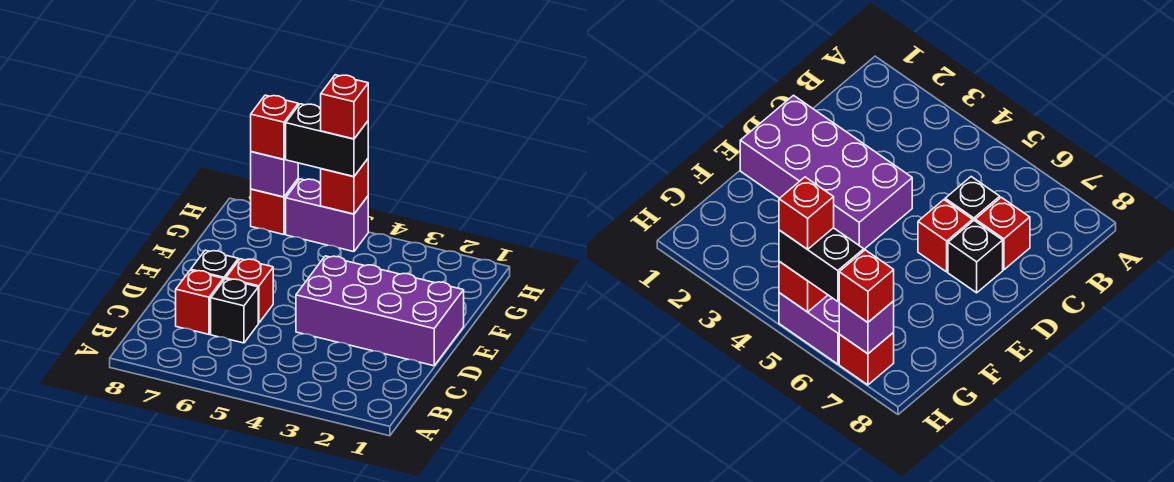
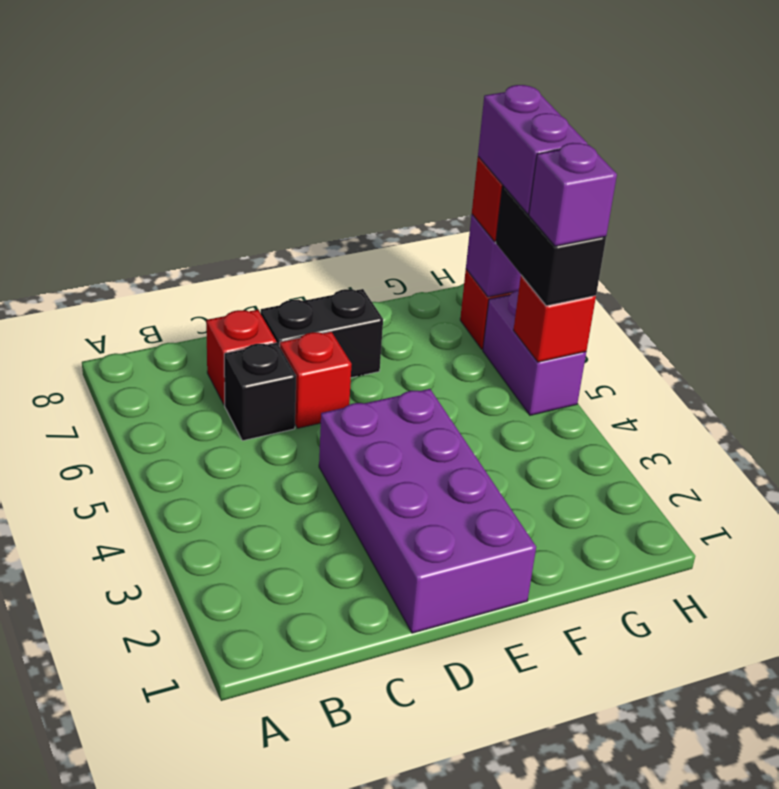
black brick D7 level 1 -> black brick D7:E7 level 1
red brick H5 level 4 -> purple brick H5 level 4
none -> purple brick H6:H7 level 4

